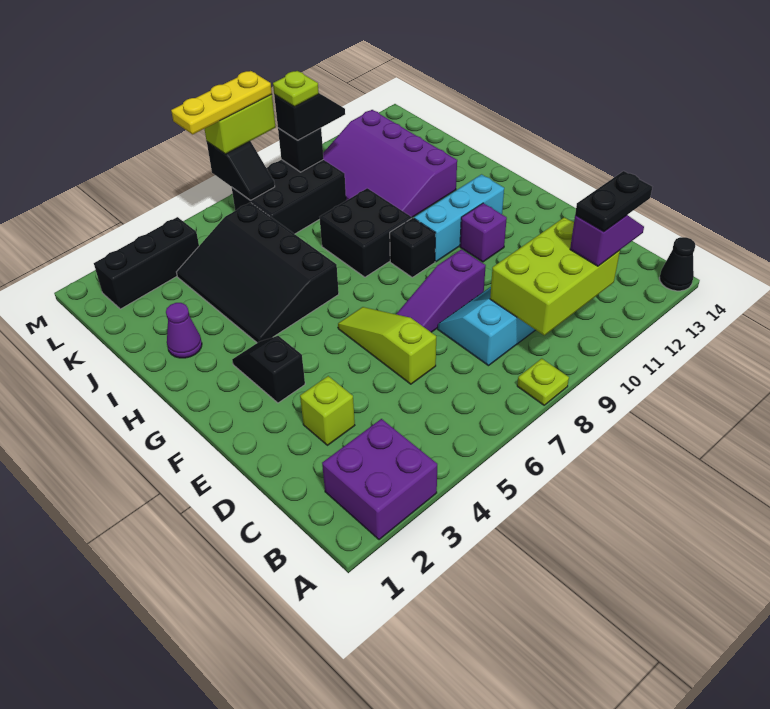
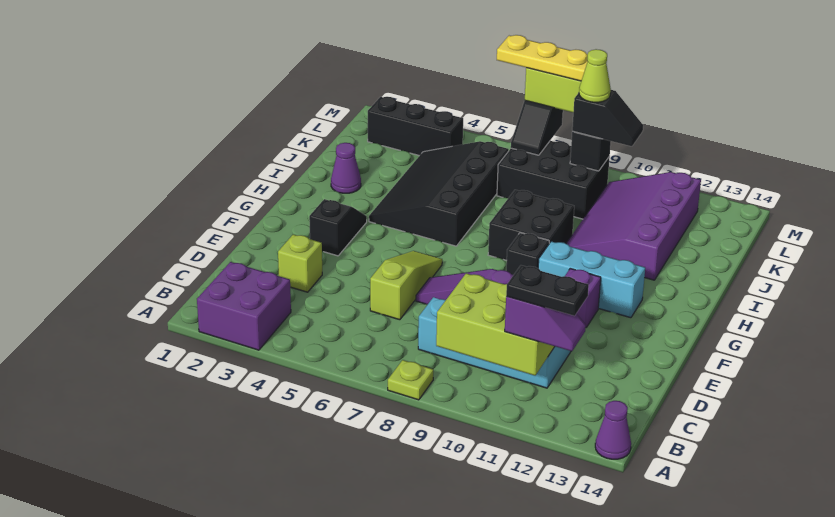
black cone A14 level 1 -> purple cone A14 level 1
lime plate L9 level 4 -> lime cone L9 level 4

